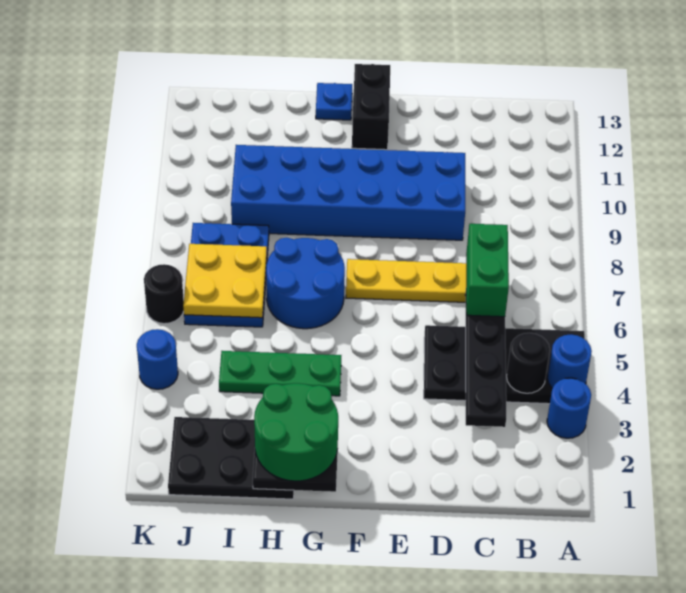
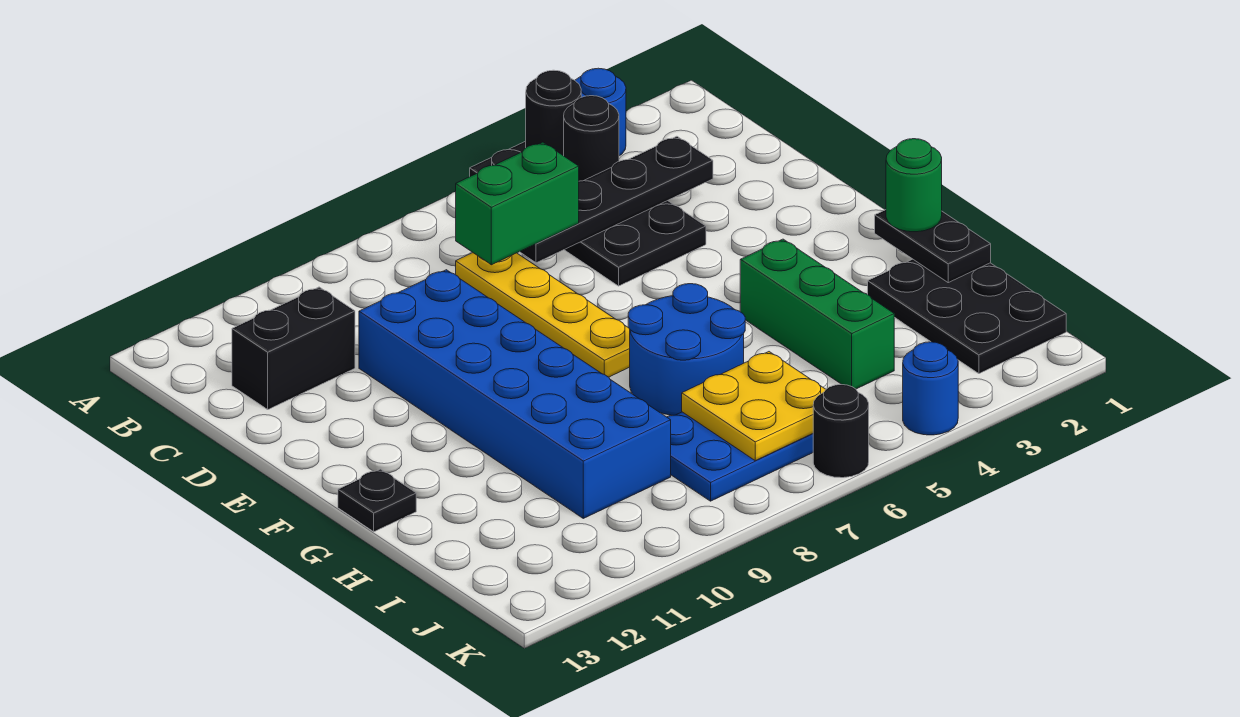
blue round brick A4 level 2 -> black round brick A4 level 2
black brick F12:F13 level 1 -> black brick C11:C12 level 1
green round brick G1:H2 level 3 -> green round brick G1 level 3
green plate G4:I4 level 1 -> green brick G4:I4 level 1
blue plate G13 level 1 -> black plate G13 level 1

